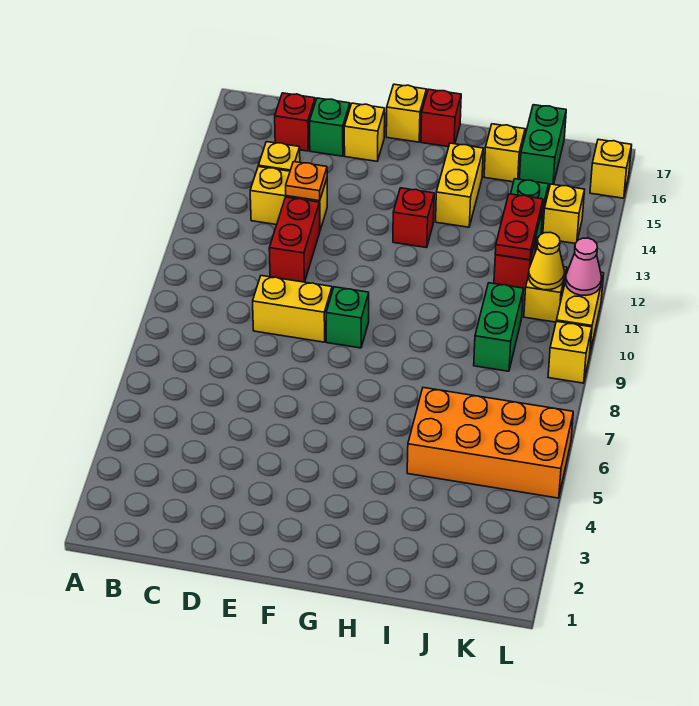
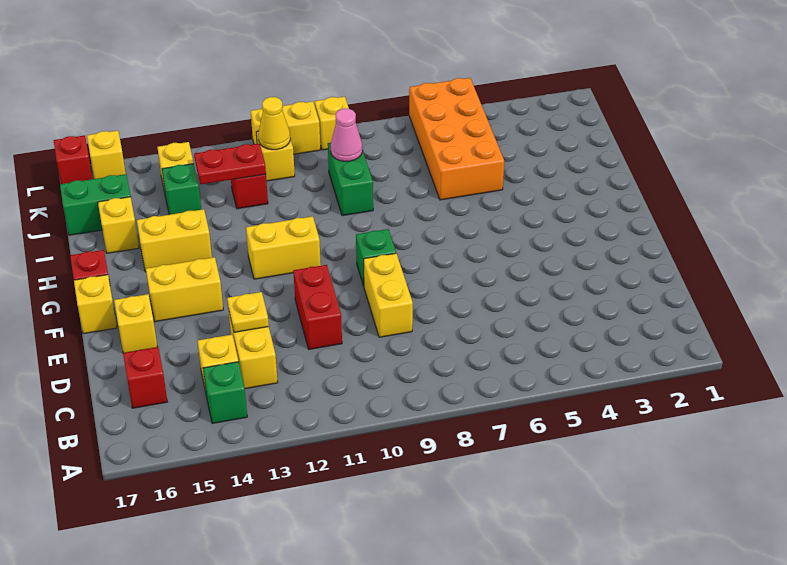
red brick D11:D12 level 1 -> red brick D11:E11 level 1
orange plate D13 level 2 -> yellow plate D13 level 2
green brick D16 level 1 -> green brick B14 level 1
none -> yellow brick F14:F15 level 1
none -> yellow brick G11:G12 level 1
red brick G13 level 1 -> red brick L17 level 1
green brick J9:J10 level 1 -> green brick I9:J9 level 1
pink cone L11 level 2 -> pink cone J9 level 2

